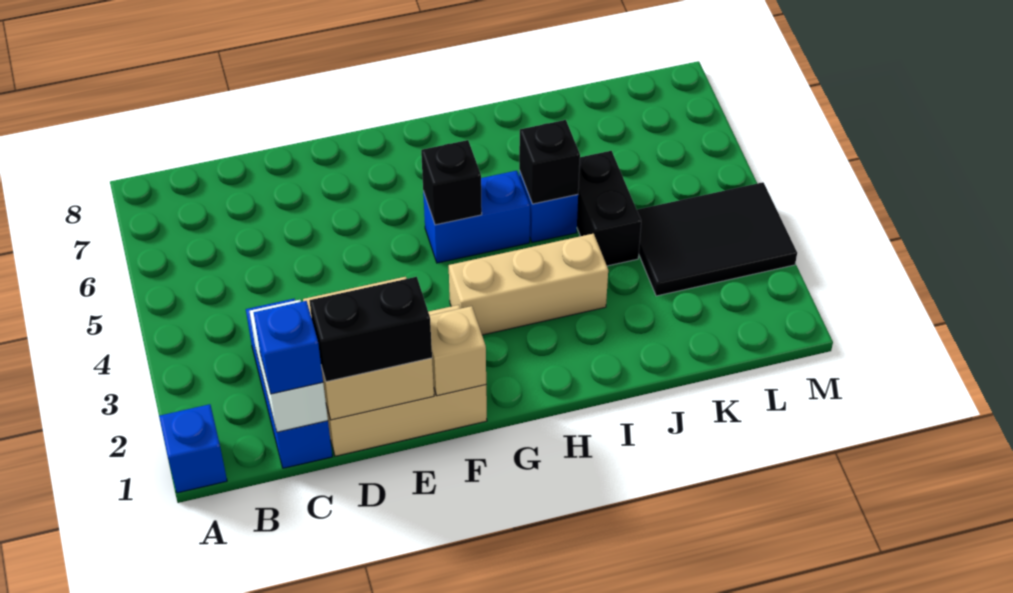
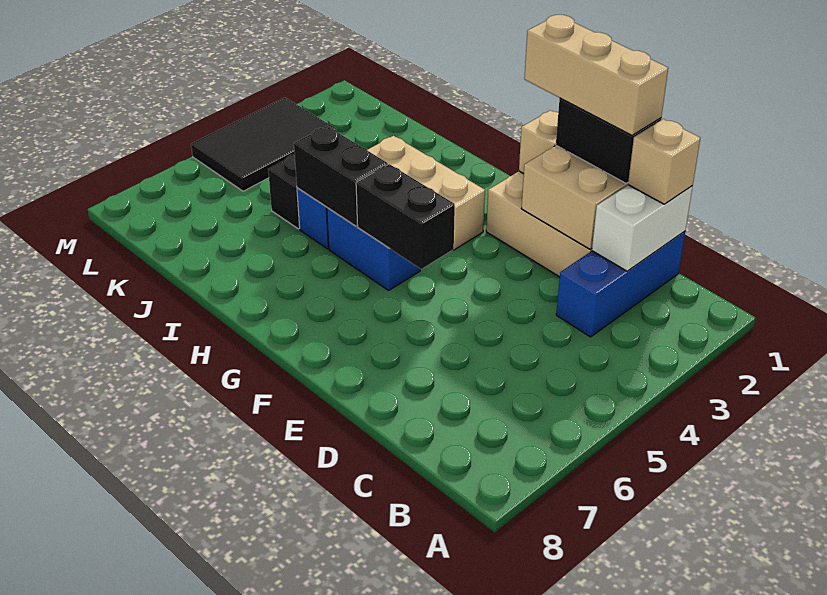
blue brick A1 level 1 -> none
blue brick C1 level 3 -> tan brick C1 level 3
none -> tan brick D1:F1 level 4
black brick G5 level 2 -> black brick F5:G5 level 2
black brick I5 level 2 -> black brick H5:I5 level 2
black tile K3:M4 level 1 -> black tile L3:M5 level 1

